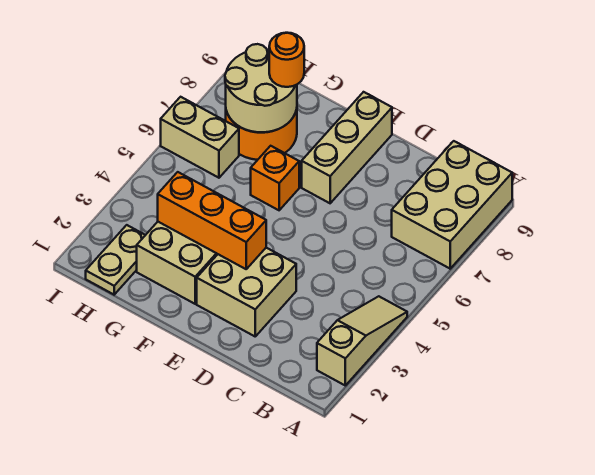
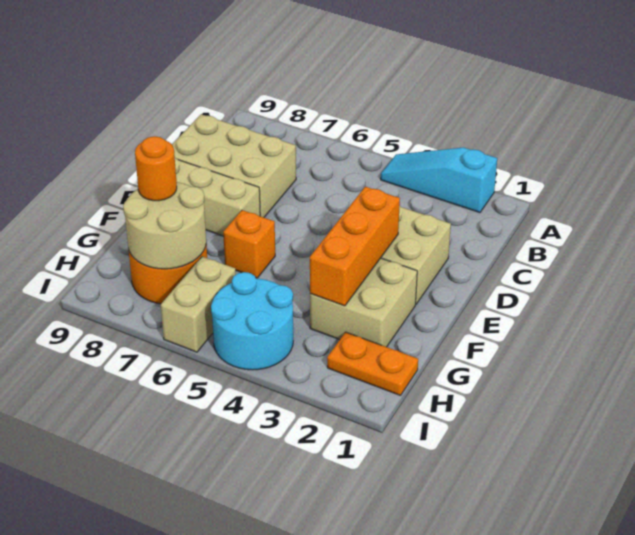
tan slope A2:A4 level 1 top 2 -> cyan slope A2:A4 level 1 top 2
tan brick A7:B9 level 1 -> tan brick C7:D9 level 1
tan plate H1:H2 level 1 -> orange plate H1:H2 level 1
none -> cyan round brick H4:I5 level 1

